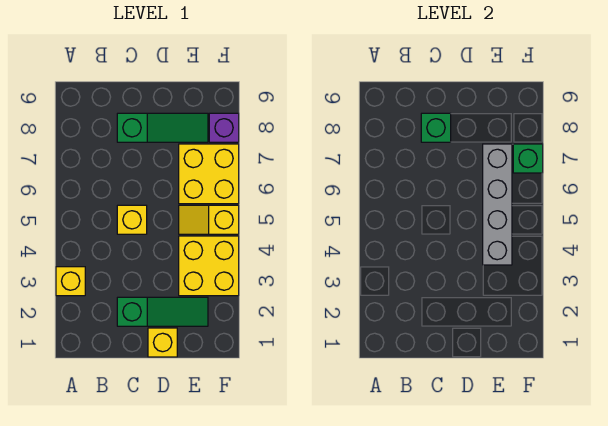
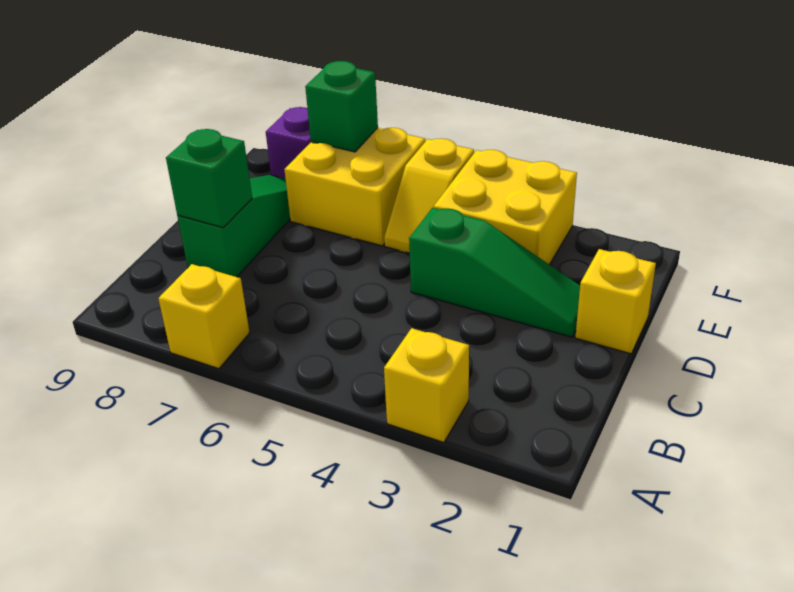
green slope C2:E2 level 1 top C -> green slope D2:D4 level 1 top 4
yellow brick C5 level 1 -> yellow brick A7 level 1
grey brick E4:E7 level 2 -> none

